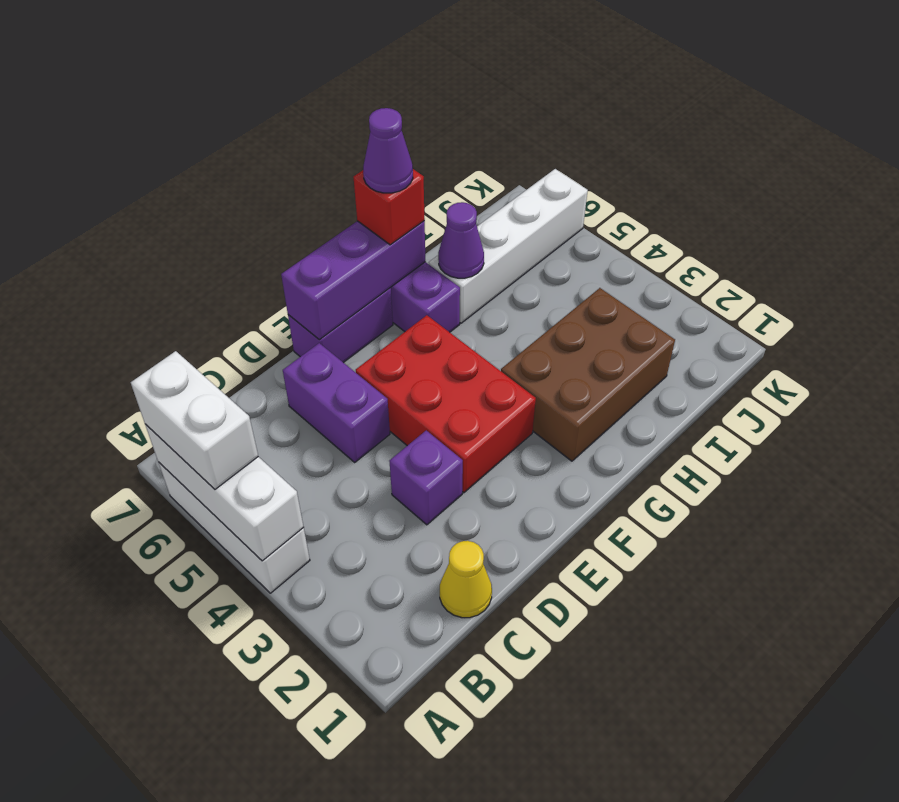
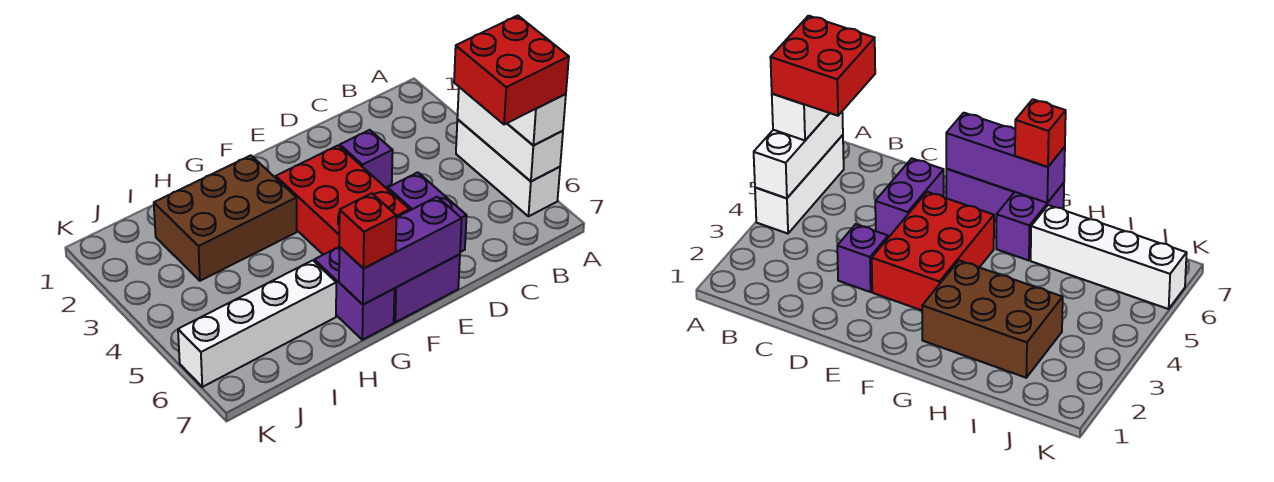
none -> red brick A5:B6 level 4
yellow cone C1 level 1 -> none
purple cone G7 level 4 -> none
purple cone H6 level 2 -> none

